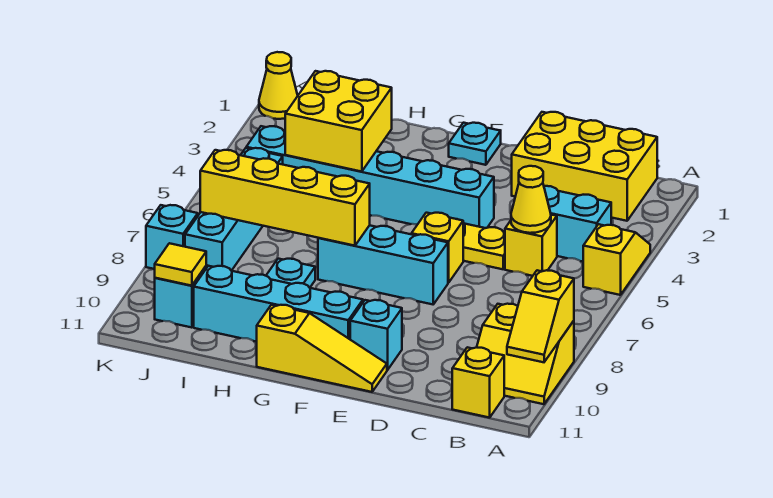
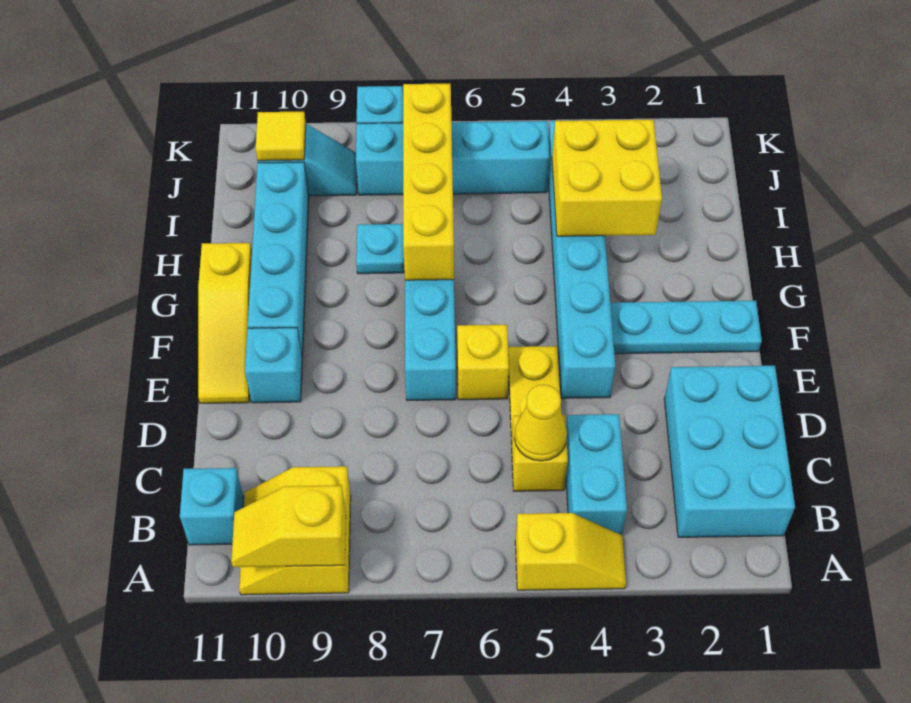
yellow brick B1:D2 level 1 -> cyan brick B1:D2 level 1
yellow brick B11 level 1 -> cyan brick B11 level 1
cyan plate F1 level 1 -> cyan plate F1:F3 level 1
yellow cone K1 level 1 -> none

